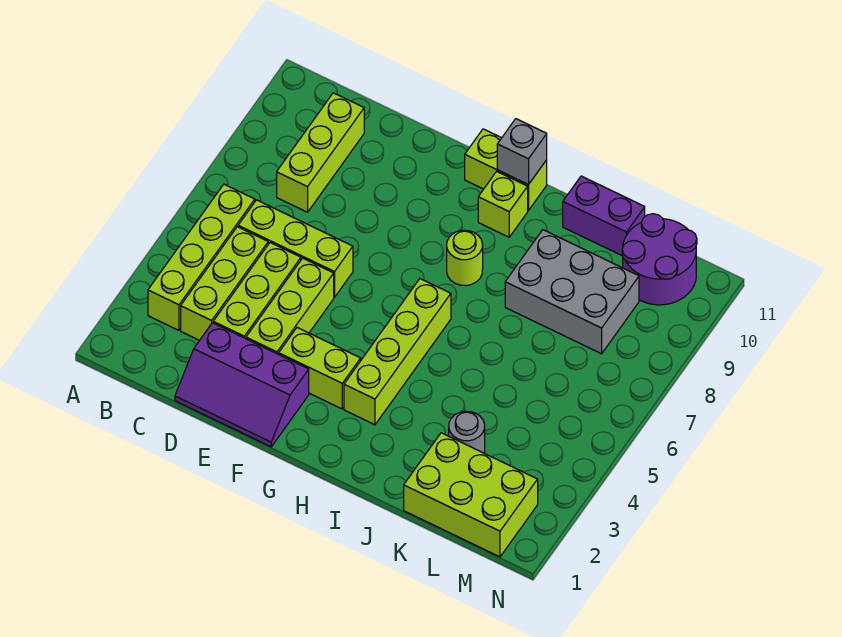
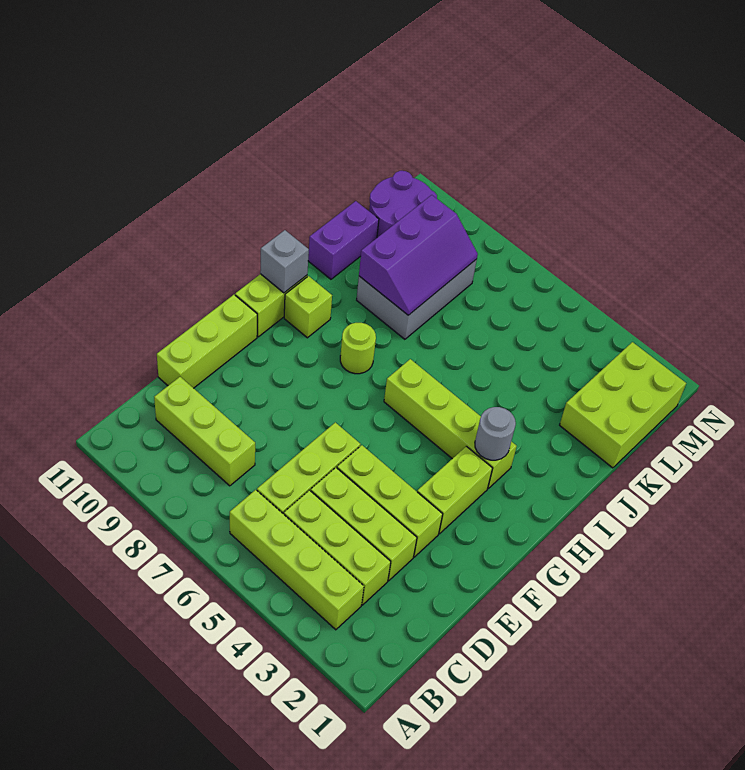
purple slope D1:F2 level 1 top 2 -> purple slope J8:L9 level 2 top 9
none -> lime brick D11:F11 level 1
grey round brick K3 level 1 -> grey round brick H3 level 2

